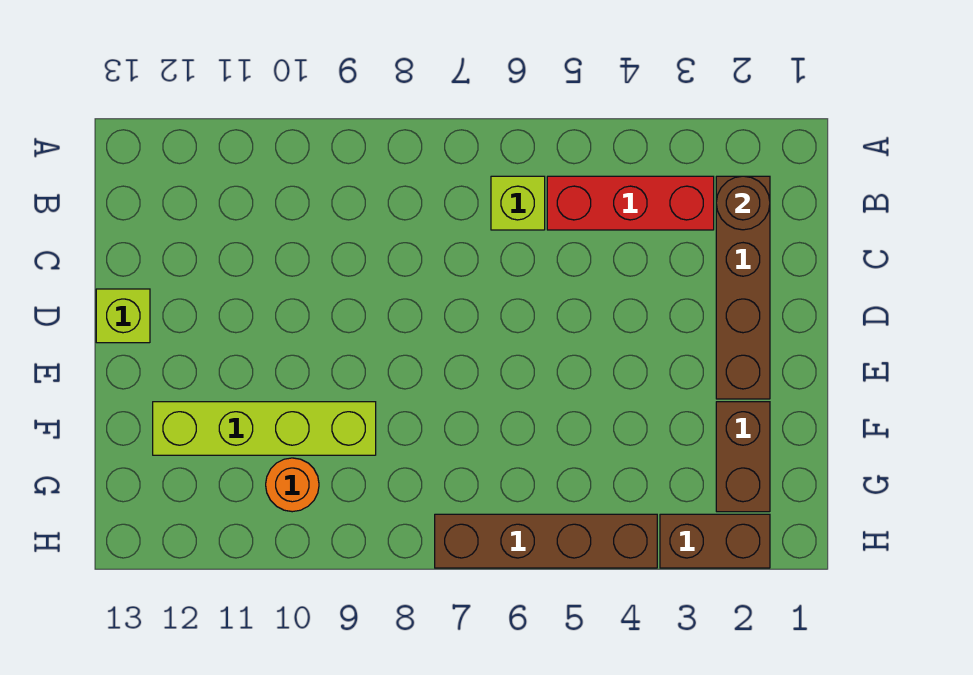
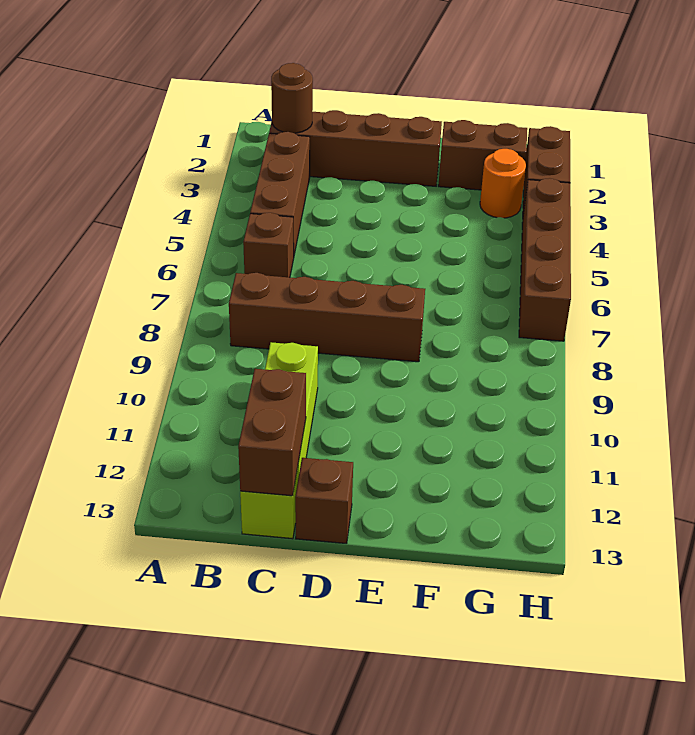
red brick B3:B5 level 1 -> brown brick B3:B5 level 1
lime brick B6 level 1 -> brown brick B6 level 1
none -> brown brick B8:E8 level 1
none -> brown brick C12:C13 level 2
lime brick D13 level 1 -> brown brick D13 level 1
lime brick F9:F12 level 1 -> lime brick C10:C13 level 1
orange round brick G10 level 1 -> orange round brick G3 level 1

